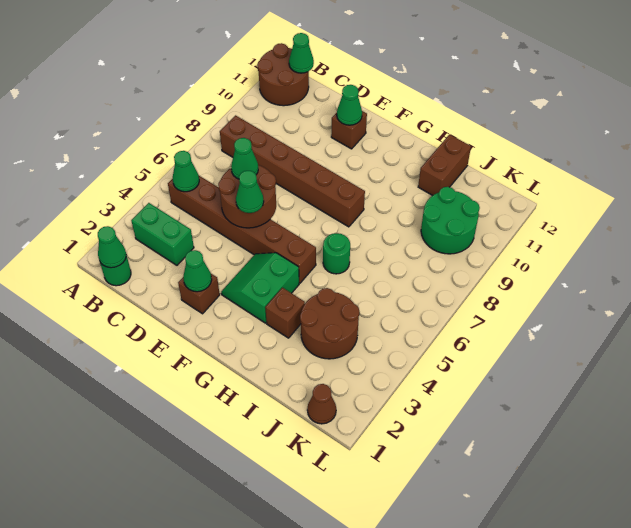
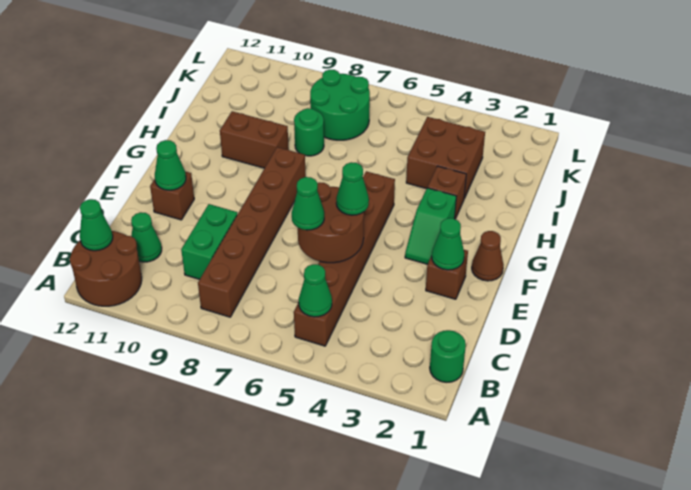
green cone B1 level 2 -> green cone C11 level 1
green brick B3:C3 level 1 -> green brick C9:D9 level 1
green slope F3:G4 level 1 top G -> green slope F3:G3 level 1 top G
green round brick H6 level 1 -> green round brick I8 level 1
brown round brick I3:J4 level 1 -> brown brick I3:J4 level 1
brown brick I11:I12 level 1 -> brown brick H9:H10 level 1
green round brick J9:K10 level 1 -> green round brick J7:K8 level 1
brown cone K1 level 1 -> brown cone F1 level 1

